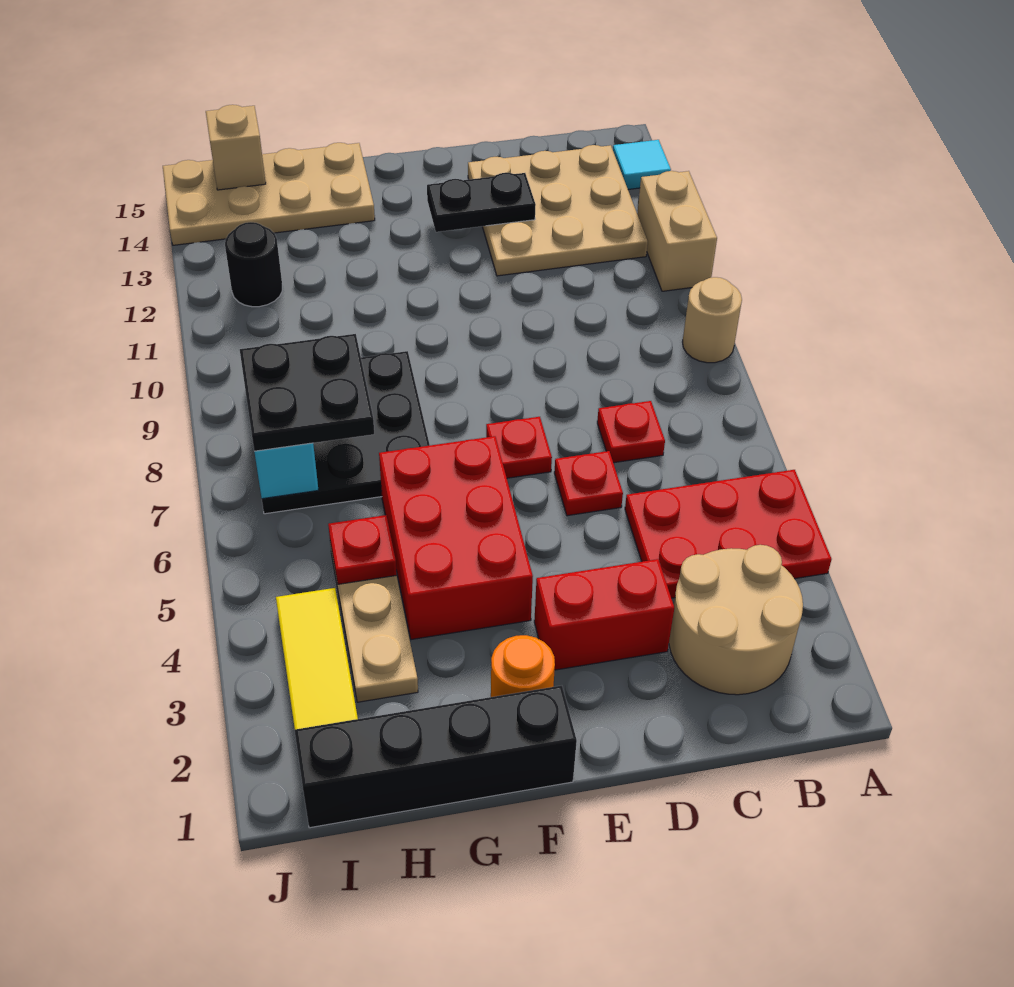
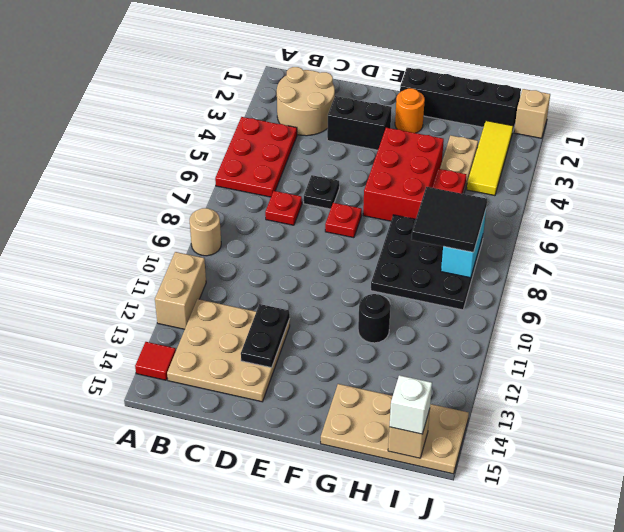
red plate A4:C5 level 1 -> red plate A4:B6 level 1
cyan tile A14 level 1 -> red tile A14 level 1
red brick D3:E3 level 1 -> black brick D3:E3 level 1
red plate D6 level 1 -> black plate D6 level 1
black plate D13:E13 level 2 -> black plate D12:D13 level 2
black plate H7:I8 level 3 -> black tile H7:I8 level 3
black round brick I12 level 1 -> black round brick G11 level 1
none -> white brick I15 level 3
none -> tan brick J1 level 1

